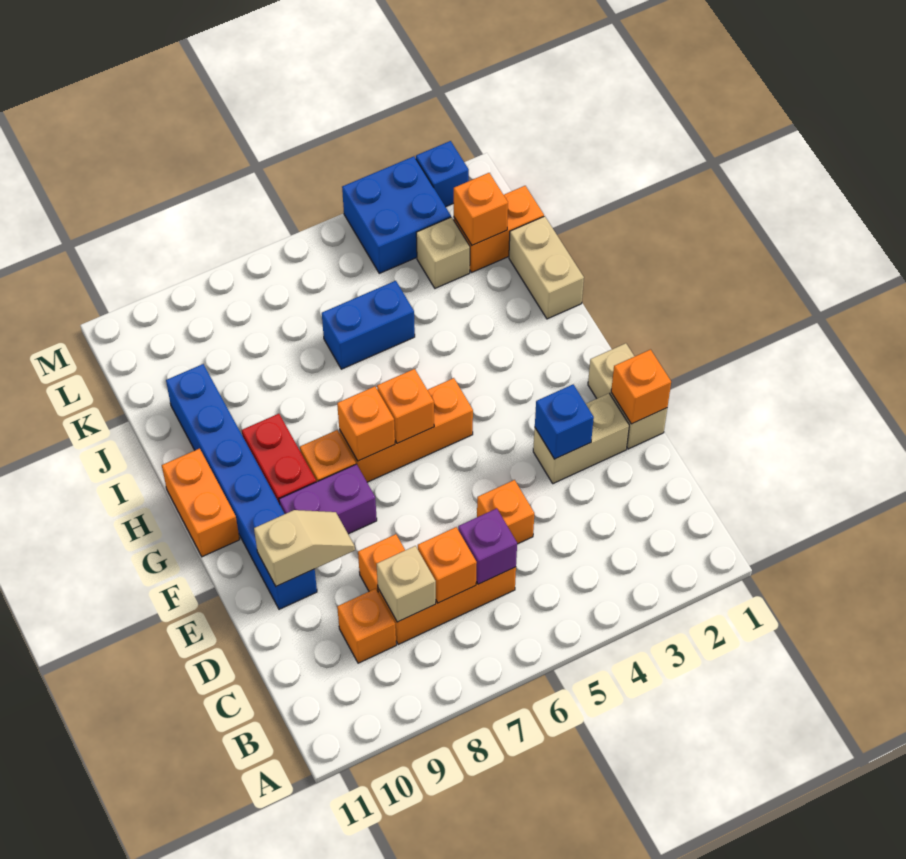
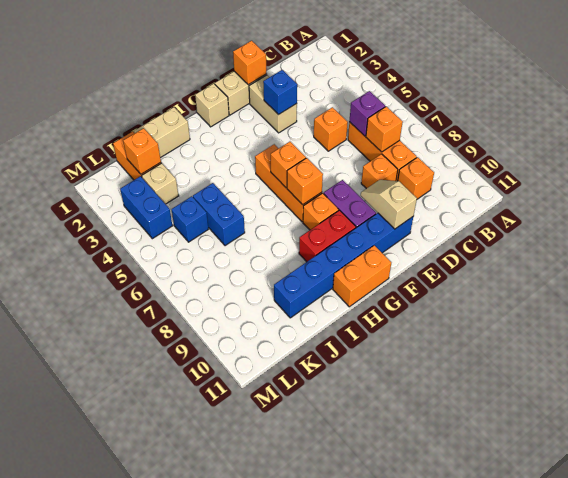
tan brick C8 level 2 -> tan brick G1 level 1
blue brick L3:M4 level 1 -> blue brick L3:L4 level 1
blue brick M2 level 1 -> blue brick K5 level 1

